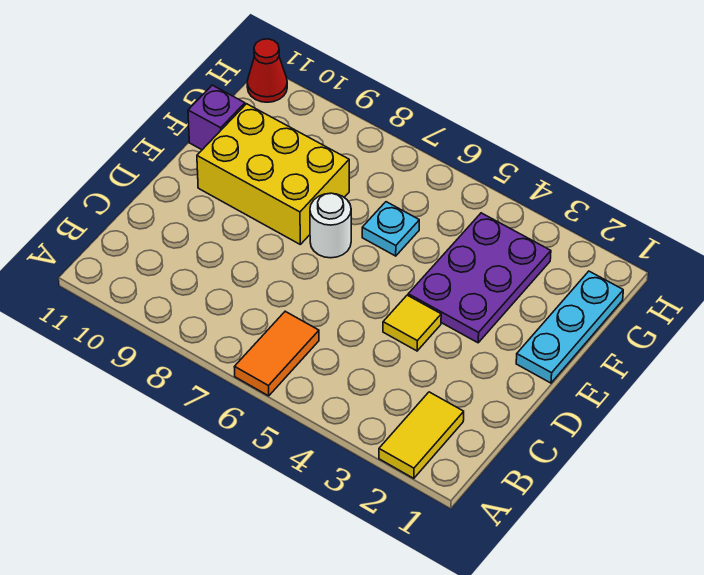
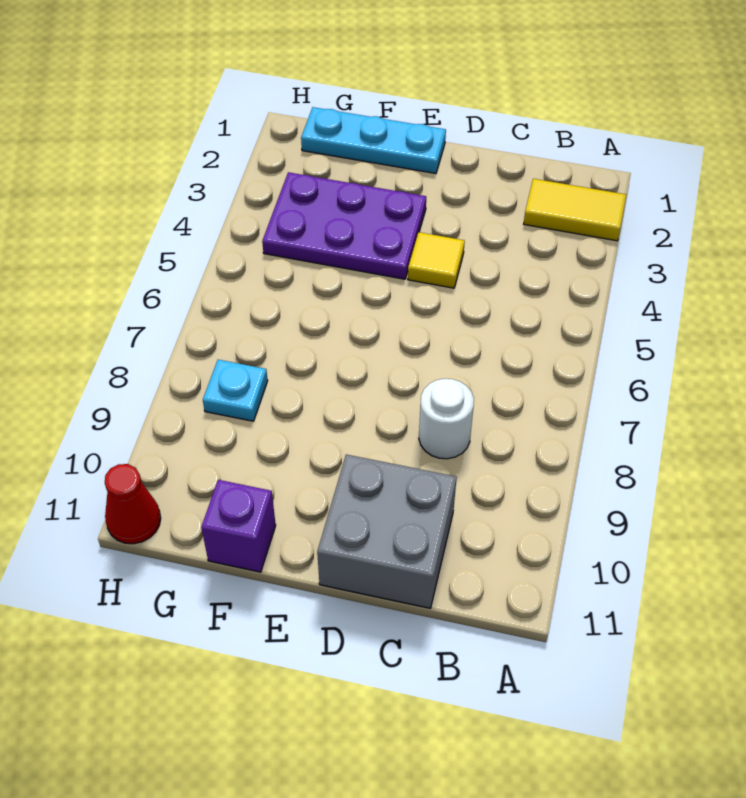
orange tile A6:B6 level 1 -> none
none -> grey brick C10:D11 level 1
white round brick E7 level 1 -> white round brick C8 level 1
yellow brick E8:F10 level 1 -> none
cyan plate F6 level 1 -> cyan plate G8 level 1

